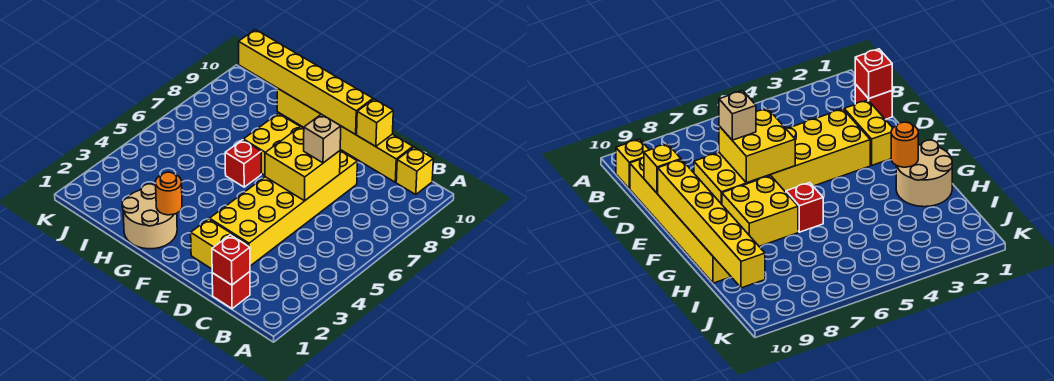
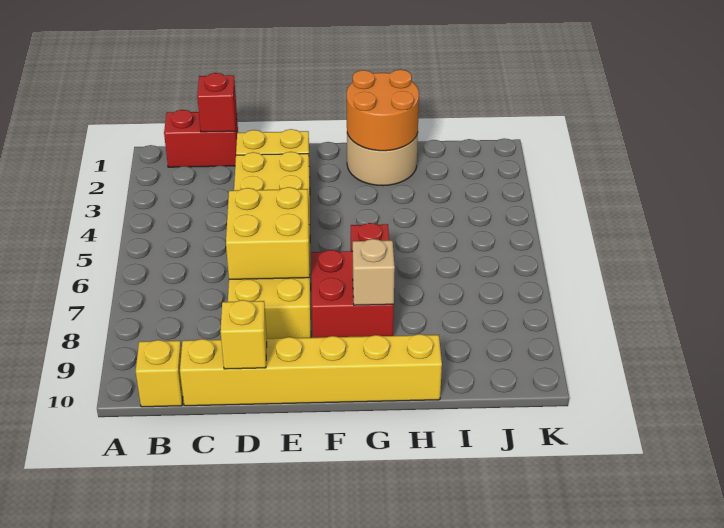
red brick C1 level 1 -> red brick B1:C1 level 1
tan brick D7 level 3 -> tan brick G8 level 2
yellow brick E10:J10 level 2 -> none
yellow brick F7:G8 level 1 -> red brick F7:G8 level 1
orange round brick G2 level 2 -> orange round brick G1:H2 level 2

